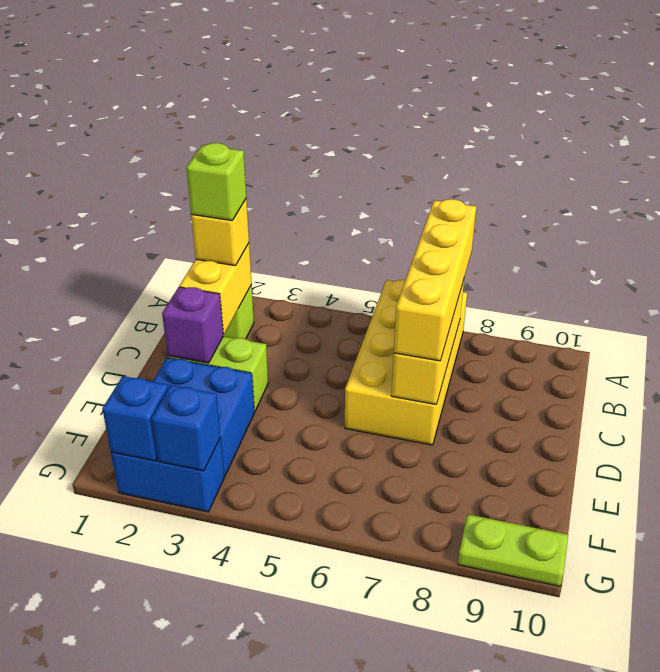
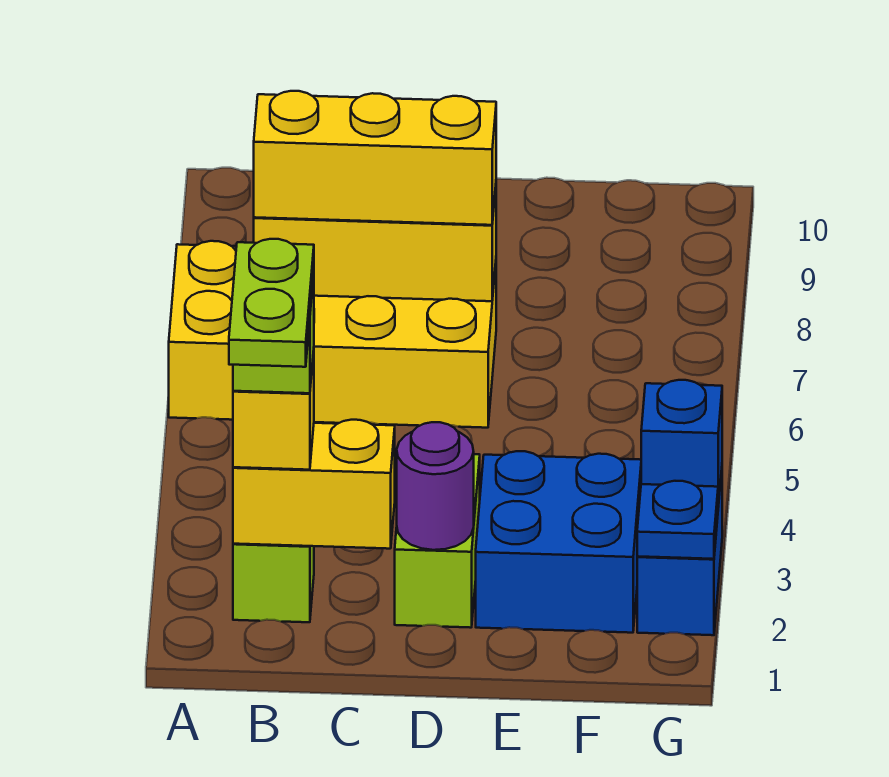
yellow brick A7:D7 level 3 -> yellow brick B7:D7 level 3
purple brick D2 level 2 -> purple round brick D2 level 2
blue brick G2 level 2 -> blue plate G2 level 2
lime plate G9:G10 level 1 -> lime plate B1:B2 level 5

